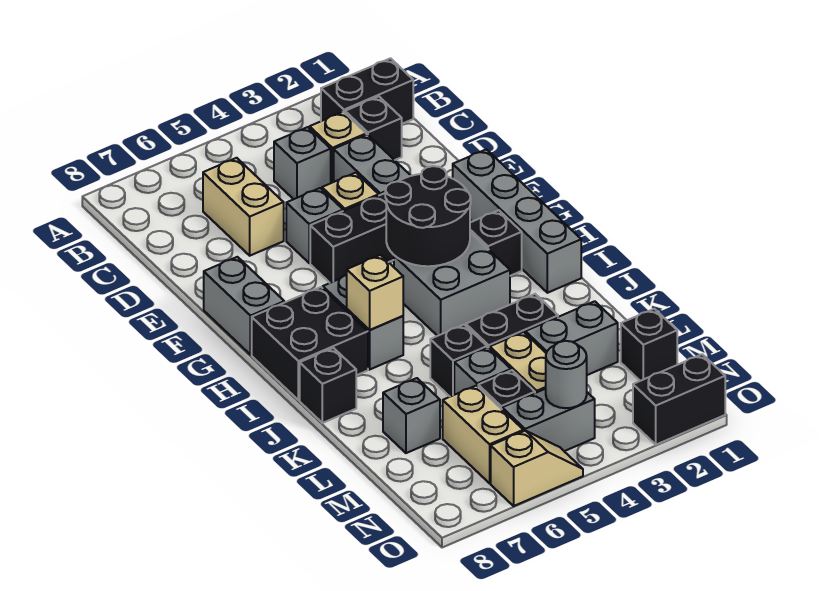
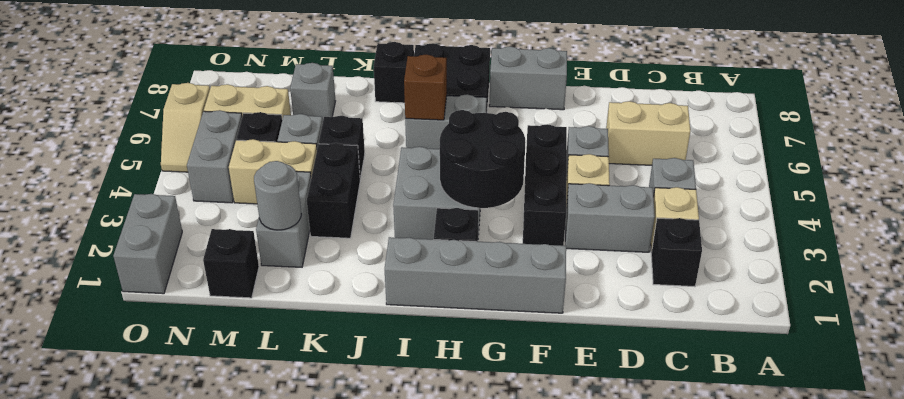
black brick B1:B2 level 1 -> none
tan brick I6 level 2 -> brown brick I6 level 2
grey round brick N4 level 2 -> grey round brick L2 level 2
black brick O1:O2 level 1 -> grey brick O1:O2 level 1

